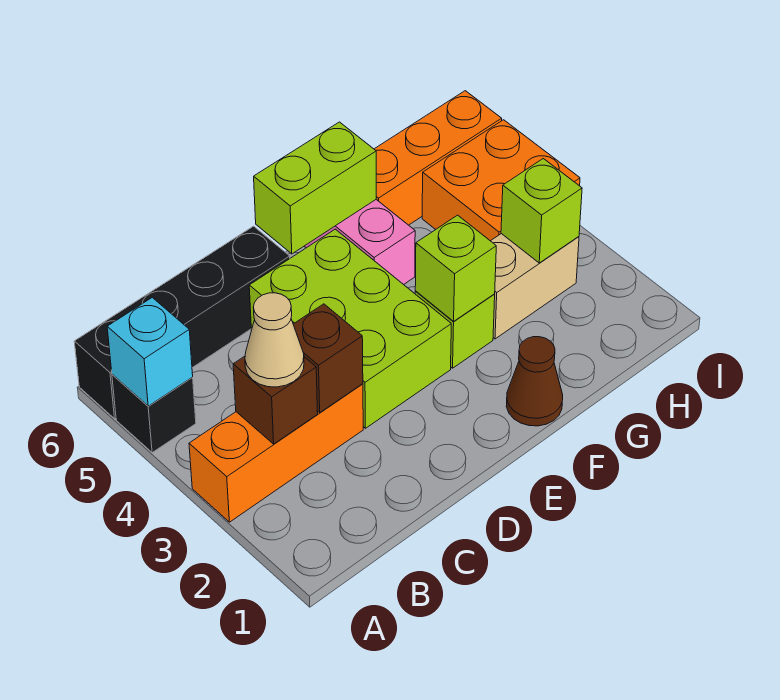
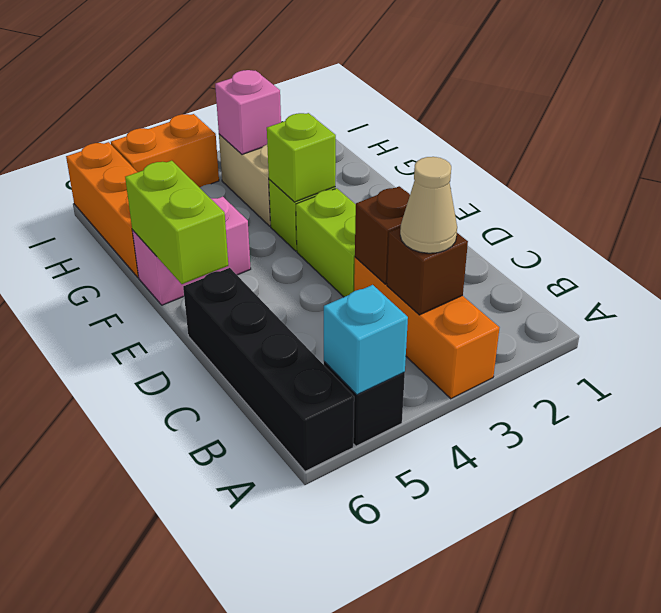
lime brick D3:E5 level 1 -> lime brick D3:E3 level 1
brown cone F1 level 1 -> none
lime brick H3 level 2 -> pink brick H3 level 2
orange brick H4:I5 level 1 -> orange brick I4:I5 level 1

